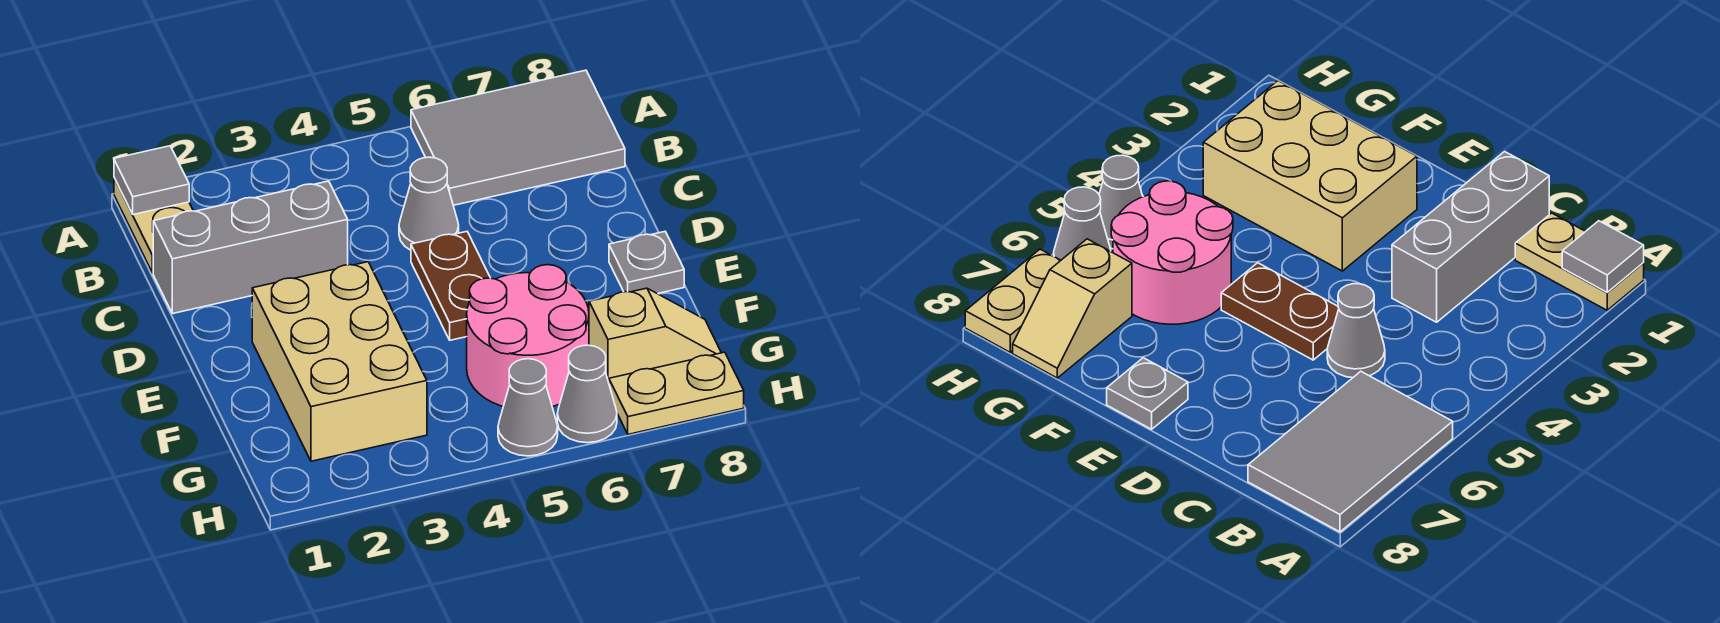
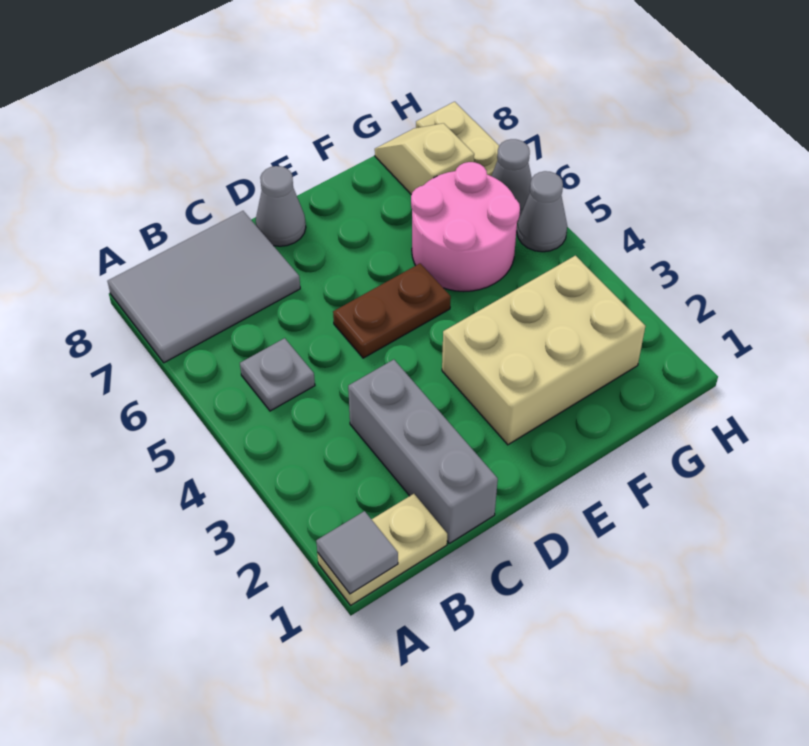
grey tile A6:B8 level 1 -> grey tile A7:C8 level 1
grey cone C5 level 1 -> grey cone D8 level 1
grey plate E8 level 1 -> grey plate B5 level 1

